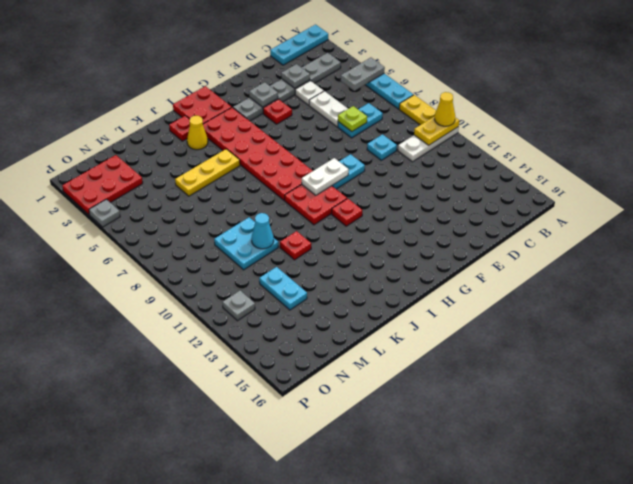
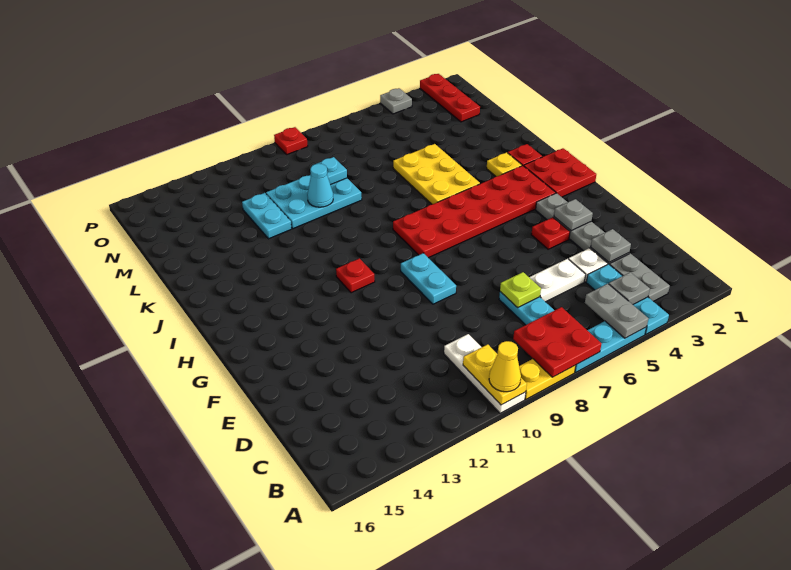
cyan plate A1:C1 level 1 -> cyan plate A4:C4 level 1
cyan plate D9 level 1 -> cyan plate M9 level 2
white plate G9:H9 level 2 -> none
red plate H9:I10 level 1 -> red plate A7:B8 level 2
yellow cone J3 level 1 -> yellow plate J3 level 1
yellow plate J5:L5 level 1 -> yellow plate J5:L6 level 1
red plate K11 level 1 -> red plate P9 level 1
cyan plate L9:M10 level 1 -> cyan plate L9:M11 level 1
cyan plate M12:M13 level 1 -> cyan plate L12:M12 level 1
red plate N2:P3 level 1 -> red plate N2:P2 level 1
grey plate O12 level 1 -> grey plate B4 level 2

